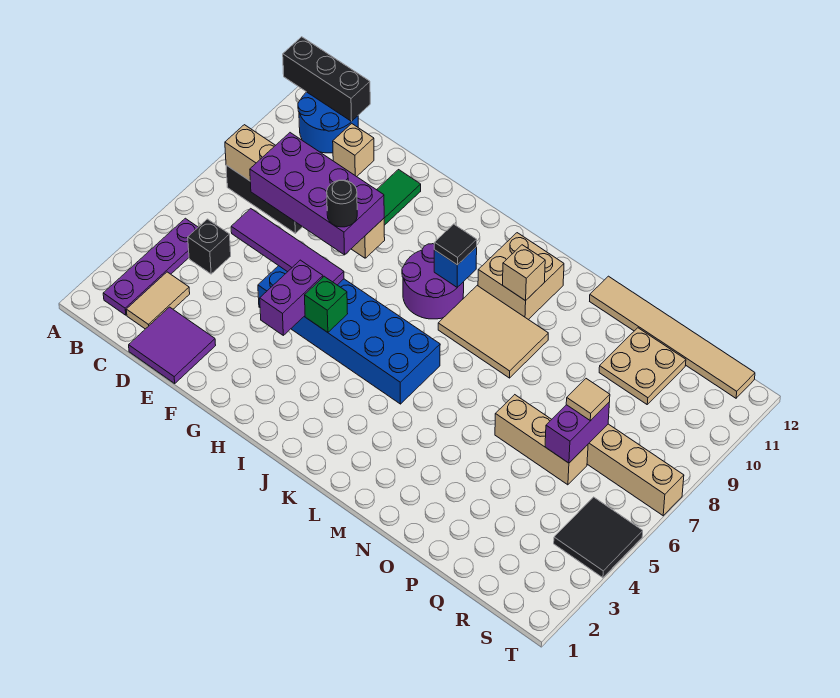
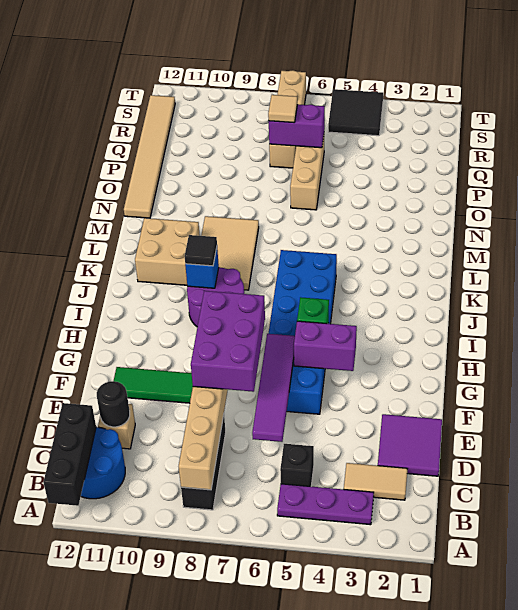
purple plate B2:B5 level 1 -> purple plate B3:B5 level 1
purple brick D7:G8 level 3 -> purple brick E7:G8 level 3
black round brick G7 level 4 -> black round brick D11 level 2
tan brick L10 level 2 -> none
tan plate P10:Q11 level 1 -> none

